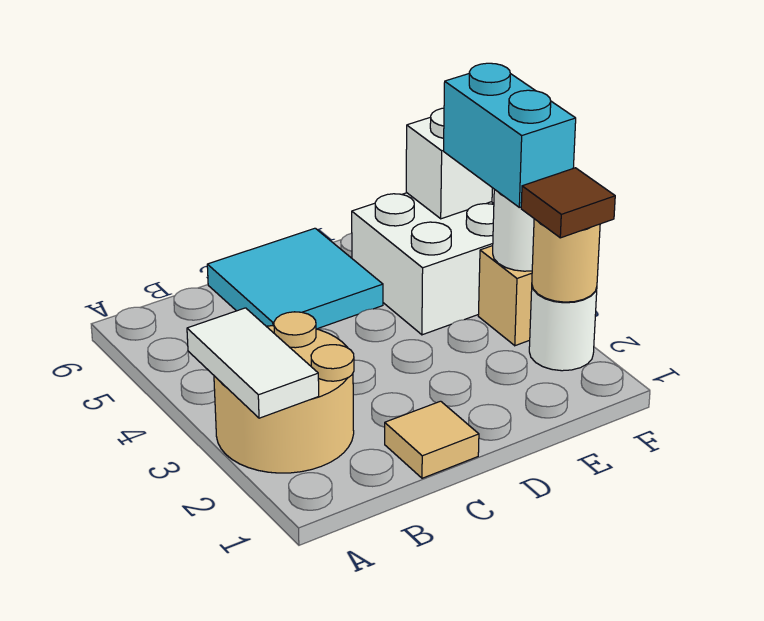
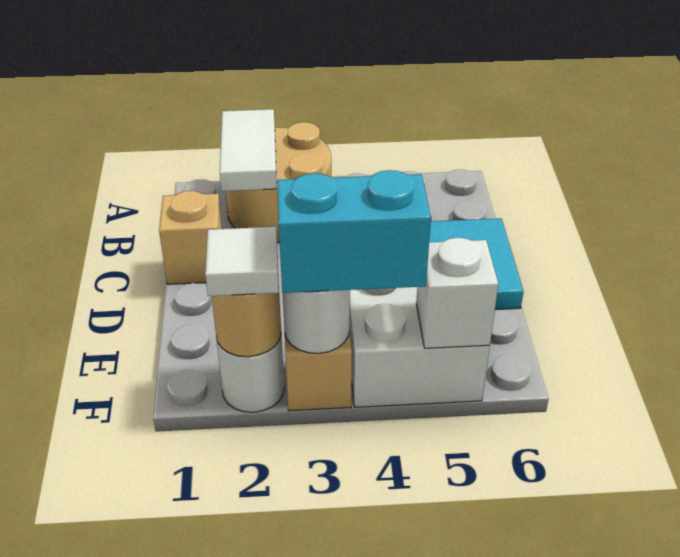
white tile A2:A3 level 2 -> white tile A2:B2 level 2
tan tile C1 level 1 -> tan brick C1 level 1
brown tile F2 level 3 -> white tile F2 level 3

